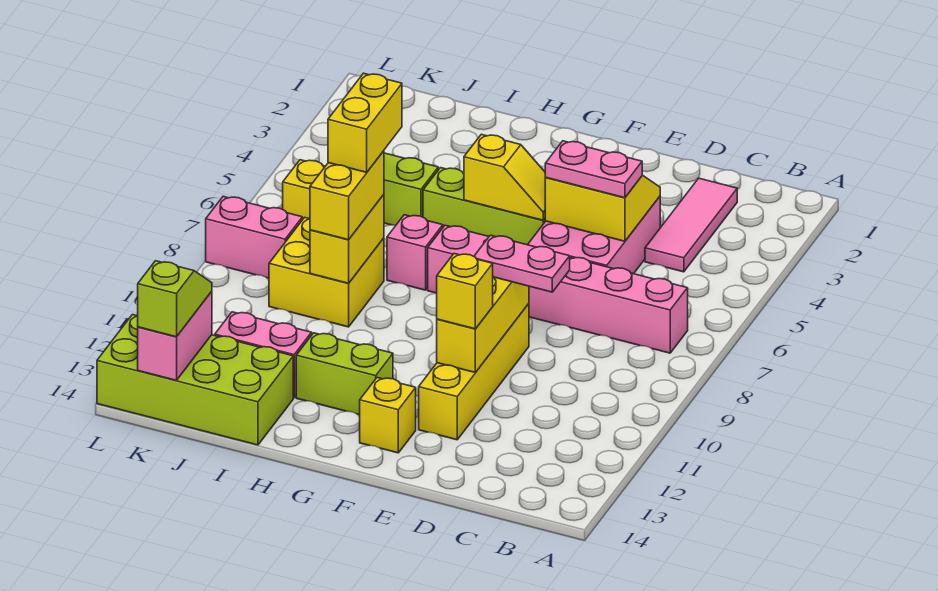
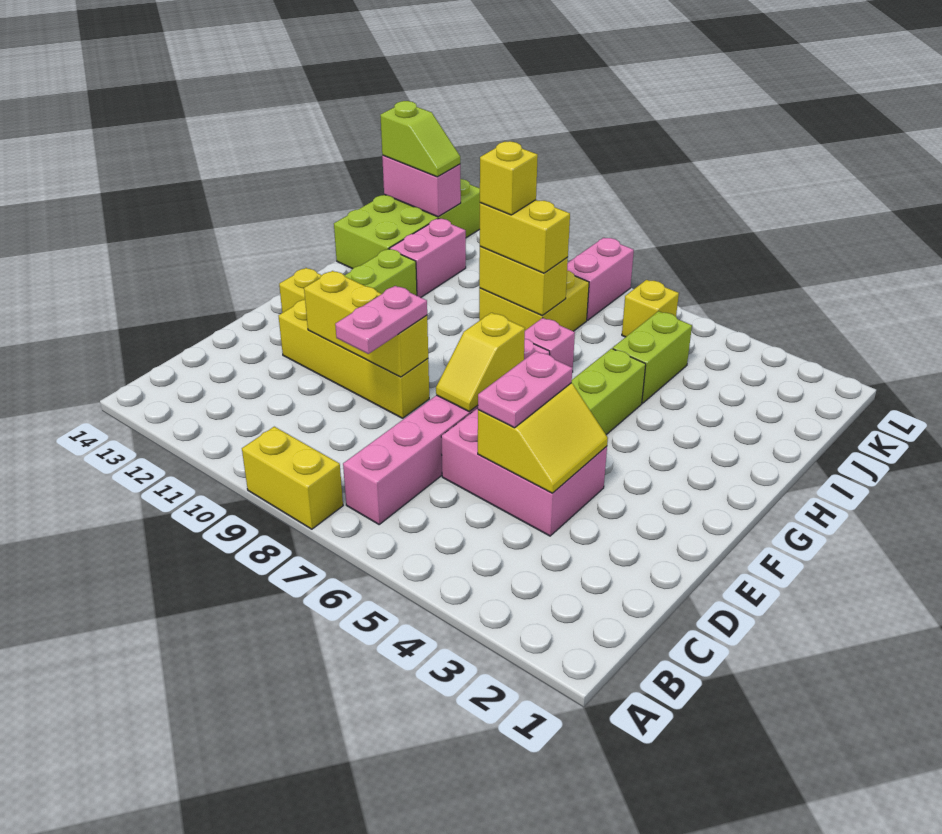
pink tile C2:C4 level 1 -> none
yellow brick E11 level 3 -> yellow brick I9 level 4
yellow slope F5:G5 level 2 top G -> yellow slope E7:F7 level 2 top F
yellow brick I7:I8 level 4 -> yellow brick A8:A9 level 1

